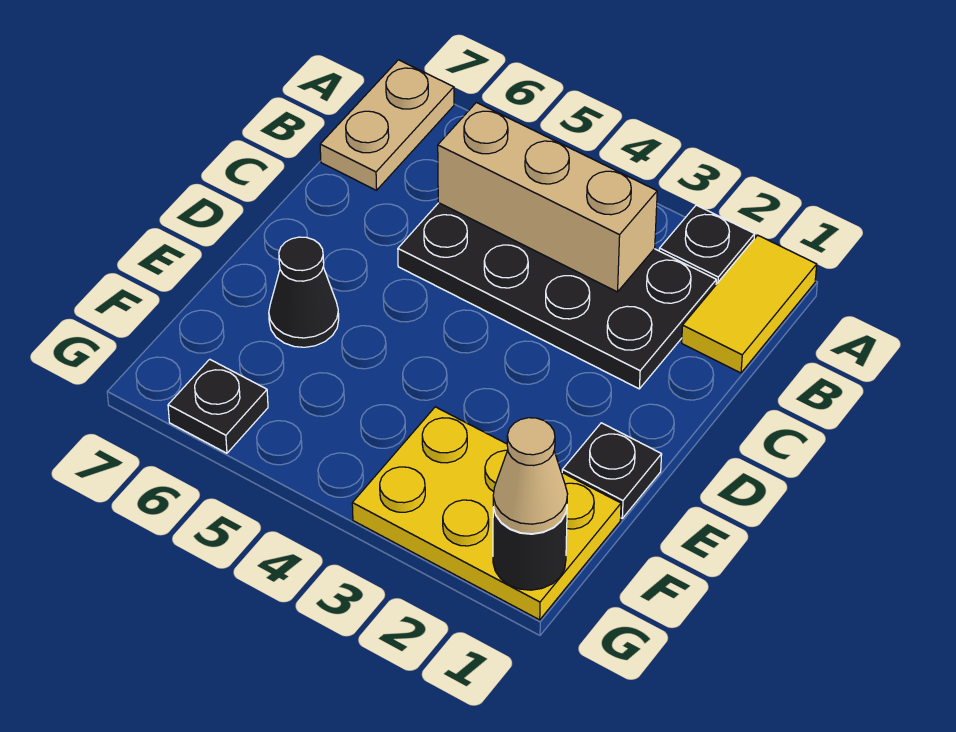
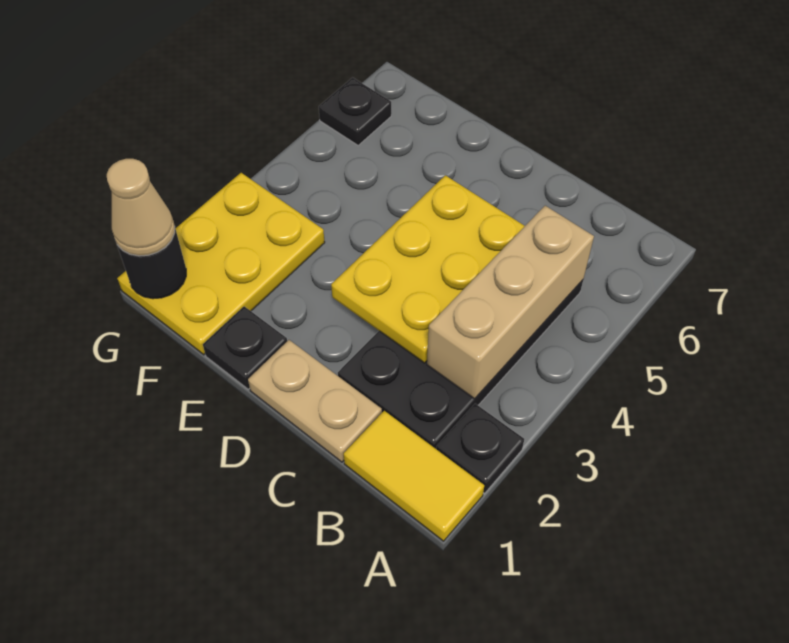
tan plate A7:B7 level 1 -> tan plate C1:D1 level 1
none -> yellow plate C3:D5 level 2
black cone E6 level 1 -> none

